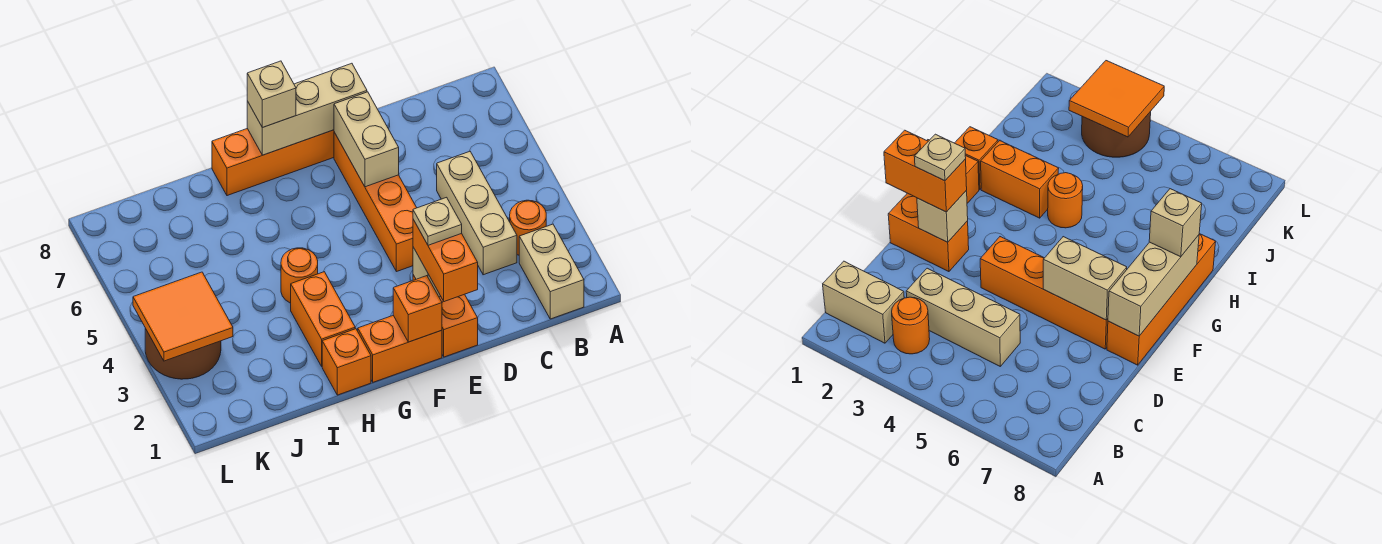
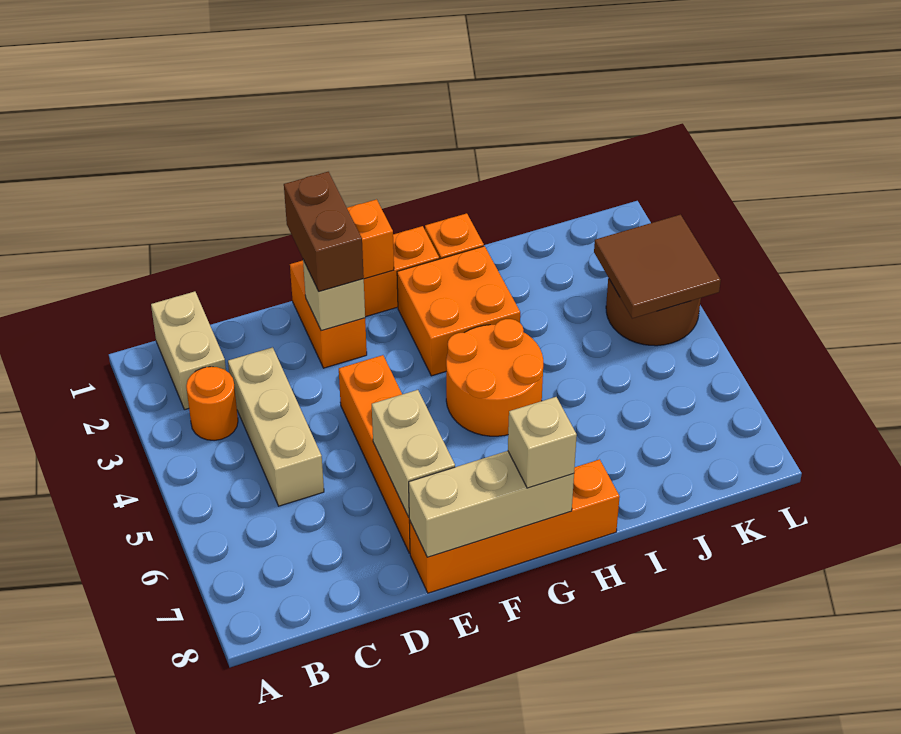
orange brick E1:E2 level 3 -> brown brick E1:E2 level 3
tan plate E2 level 4 -> none
orange brick H2:H3 level 1 -> orange brick G2:H3 level 1
orange round brick H4 level 1 -> orange round brick G4:H5 level 1
orange tile K3:L4 level 2 -> brown tile K3:L4 level 2

